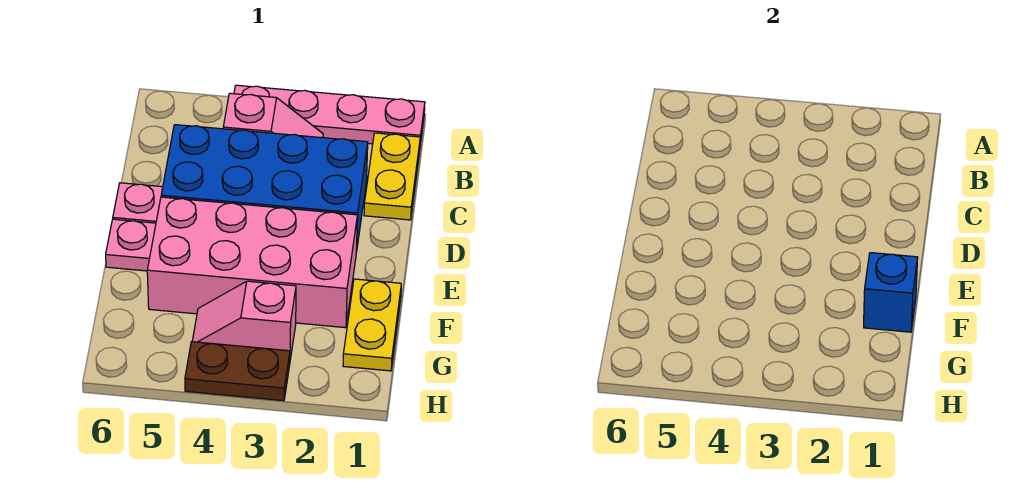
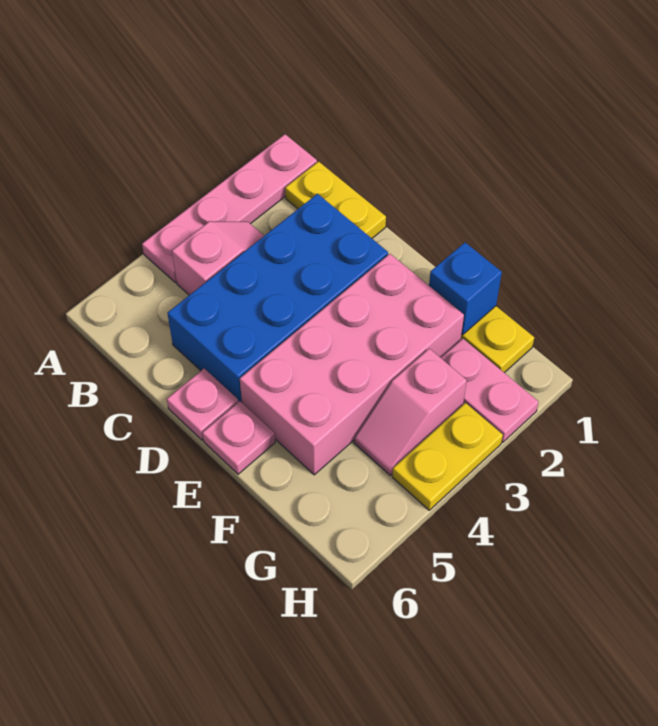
none -> pink plate G2:H2 level 1
brown plate H3:H4 level 1 -> yellow plate H3:H4 level 1

